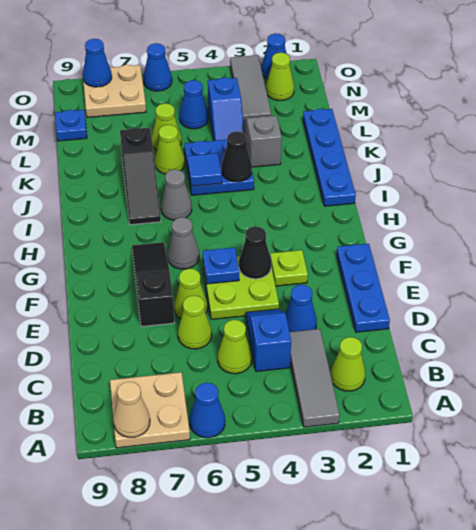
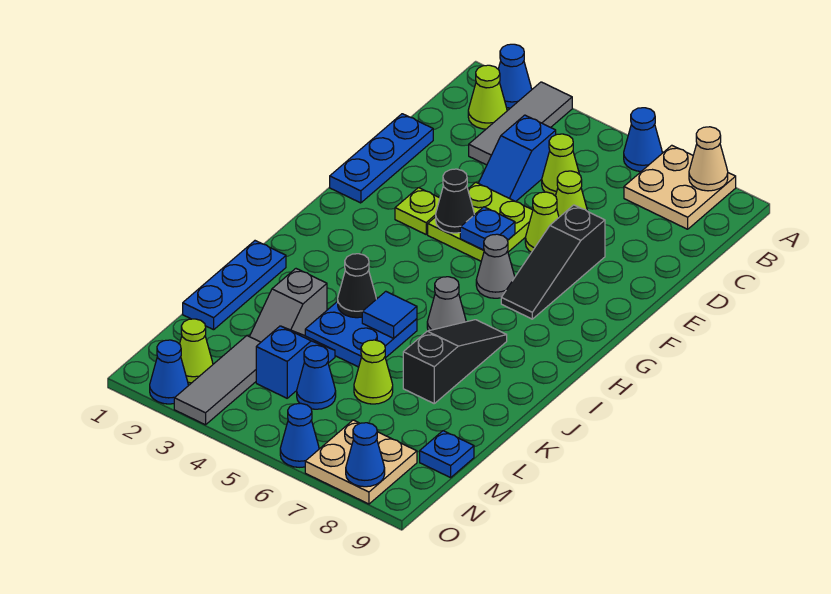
blue cone D3 level 1 -> blue cone A2 level 1
blue plate I1:L1 level 1 -> blue plate J1:L1 level 1
lime cone K6 level 1 -> none

